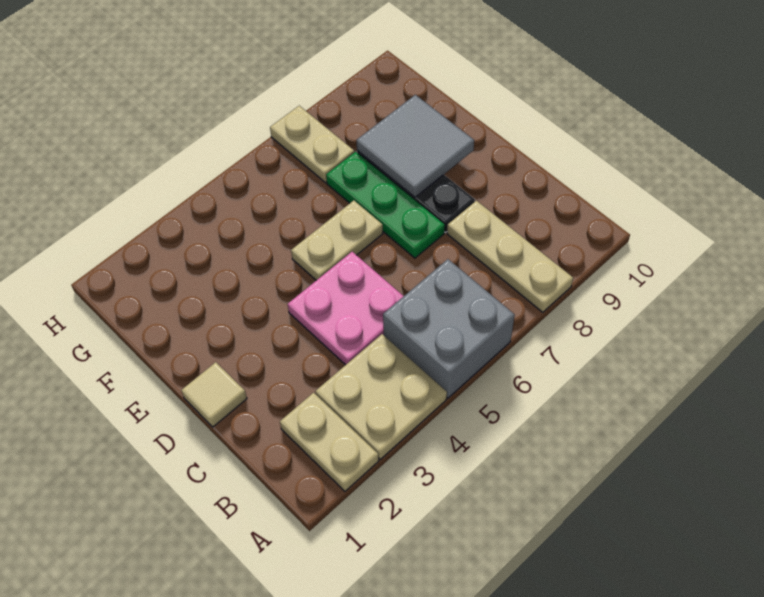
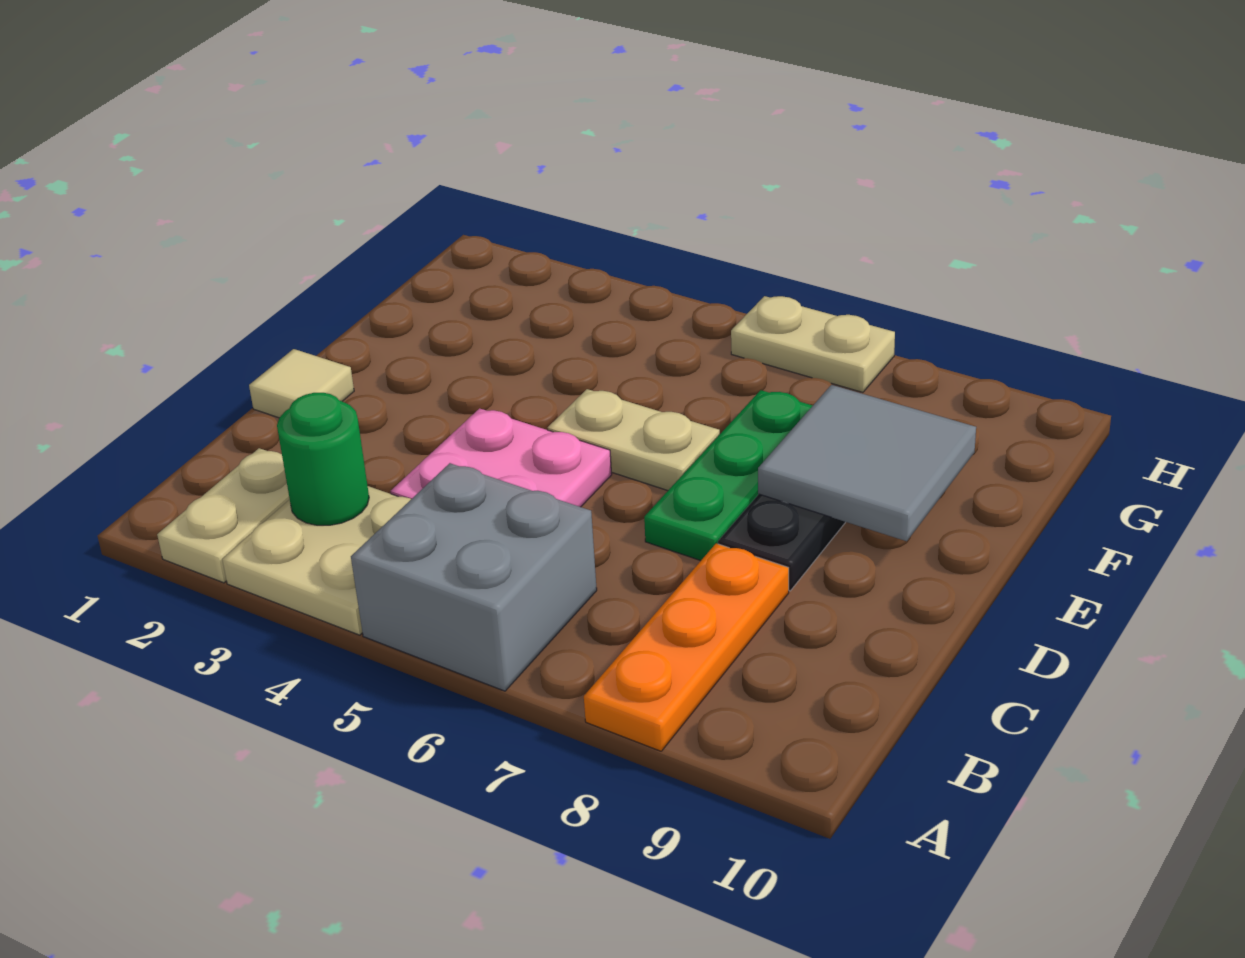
tan plate A8:C8 level 1 -> orange plate A8:C8 level 1
none -> green round brick B3 level 2
tan plate G7:H7 level 1 -> tan plate H6:H7 level 1

